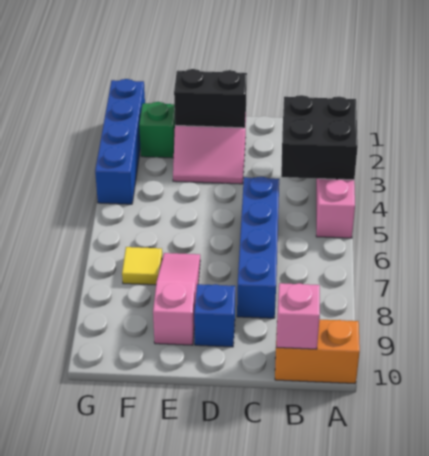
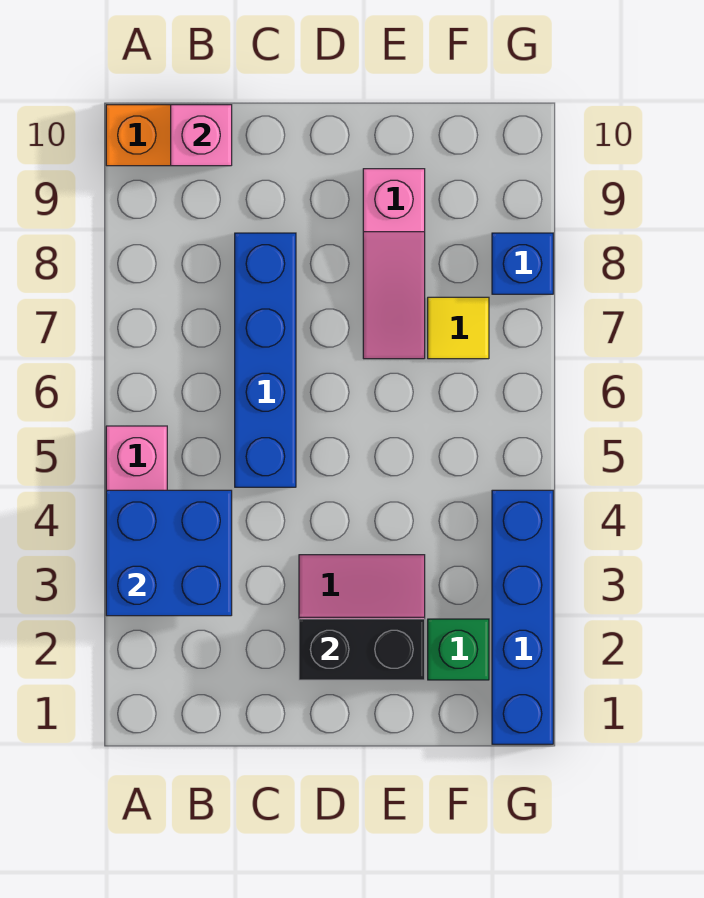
black brick A3:B4 level 2 -> blue brick A3:B4 level 2
blue brick D9 level 1 -> blue brick G8 level 1

